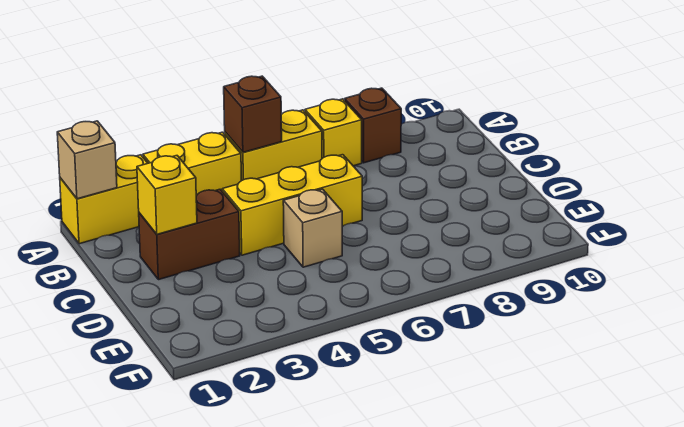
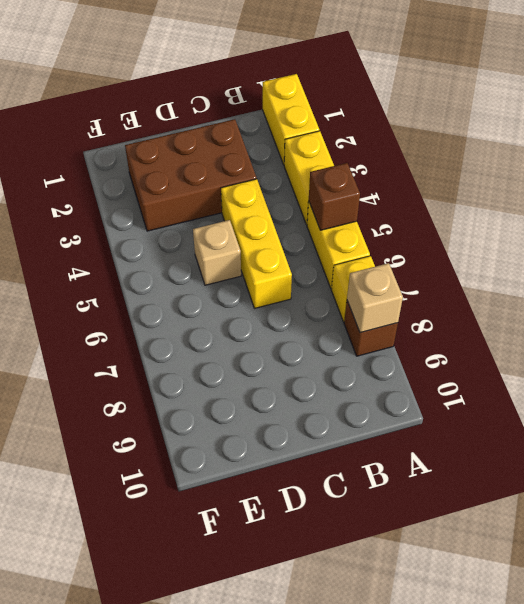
tan brick A1 level 2 -> tan brick A8 level 2
brown brick C2:C3 level 1 -> brown brick C2:E3 level 1
yellow brick C2 level 2 -> none

